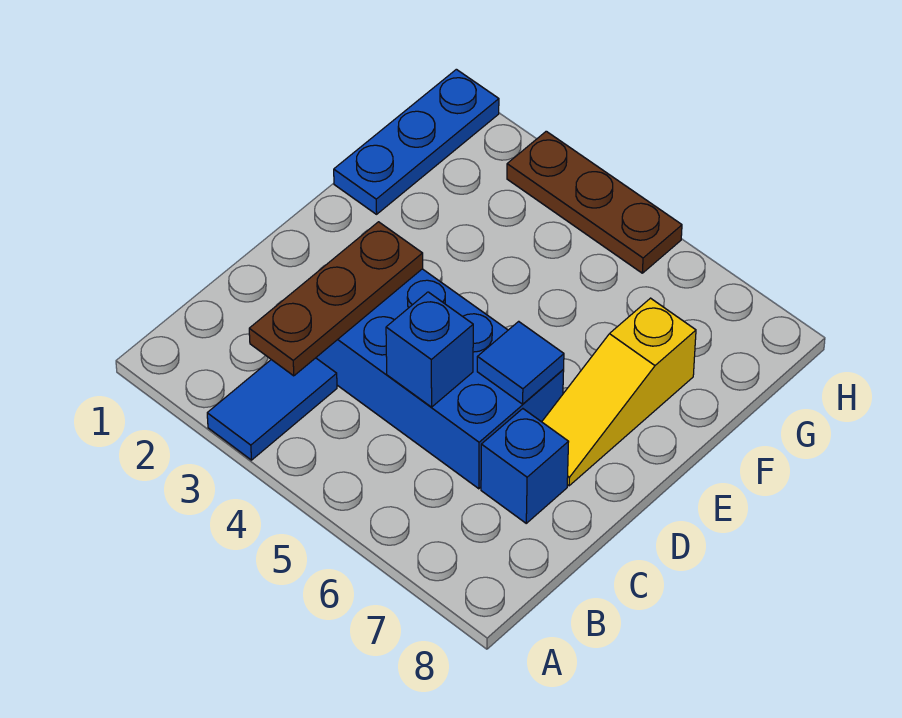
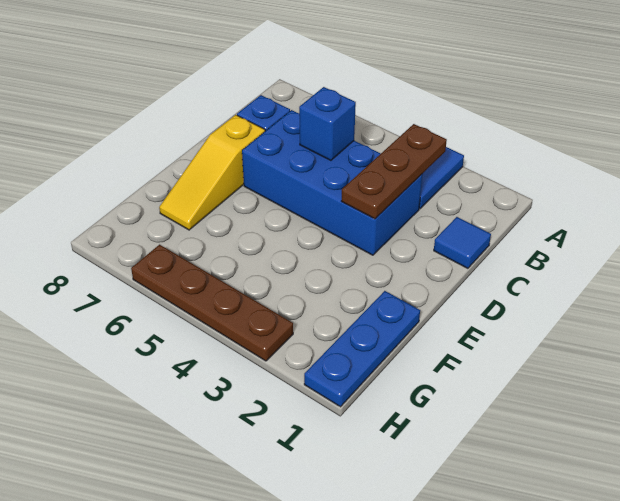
blue tile D6 level 2 -> blue tile C1 level 1
yellow slope D7:F7 level 1 top F -> yellow slope D7:F7 level 1 top D
brown plate H3:H5 level 1 -> brown plate H3:H6 level 1

